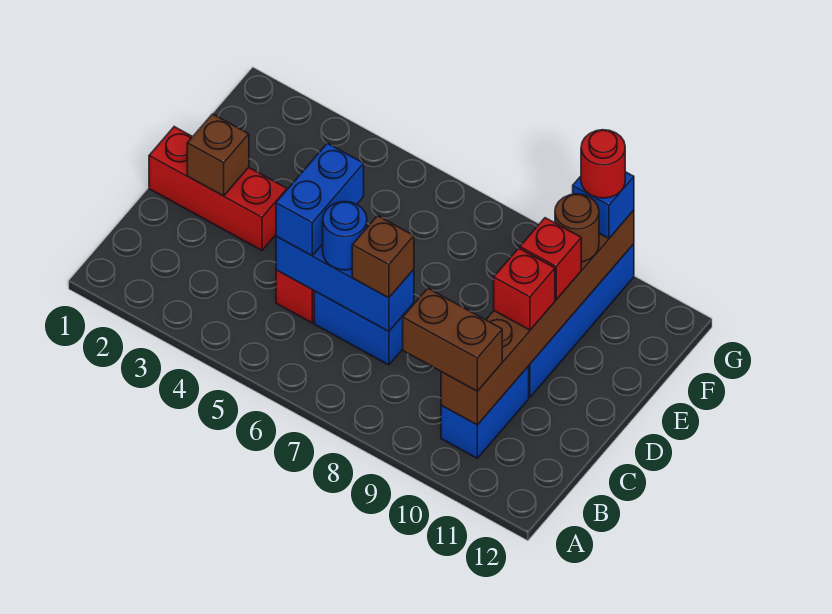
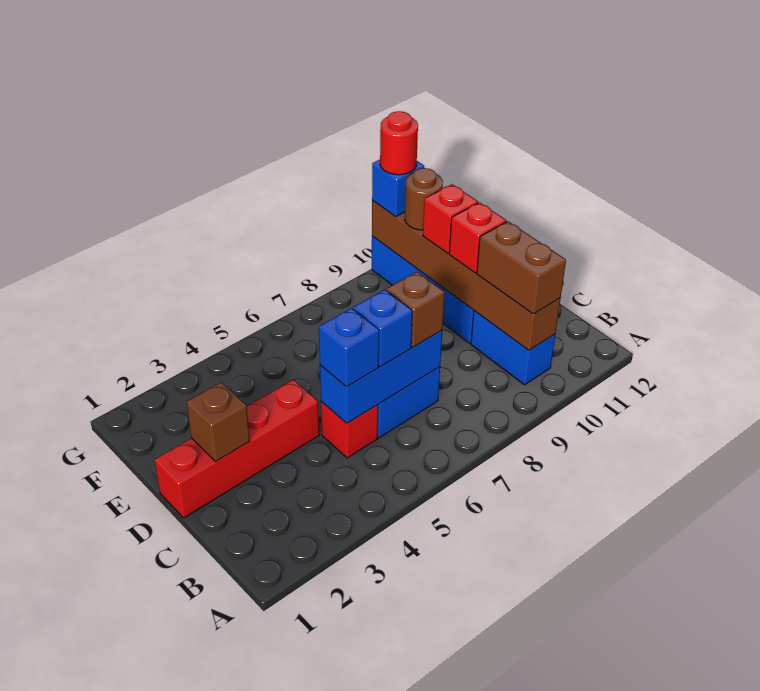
brown brick B9:B10 level 3 -> brown brick B10:C10 level 3
blue brick C5:D5 level 3 -> blue brick C5 level 3
blue round brick C6 level 3 -> blue brick C6 level 3
red brick D1:D3 level 1 -> red brick D1:D4 level 1

